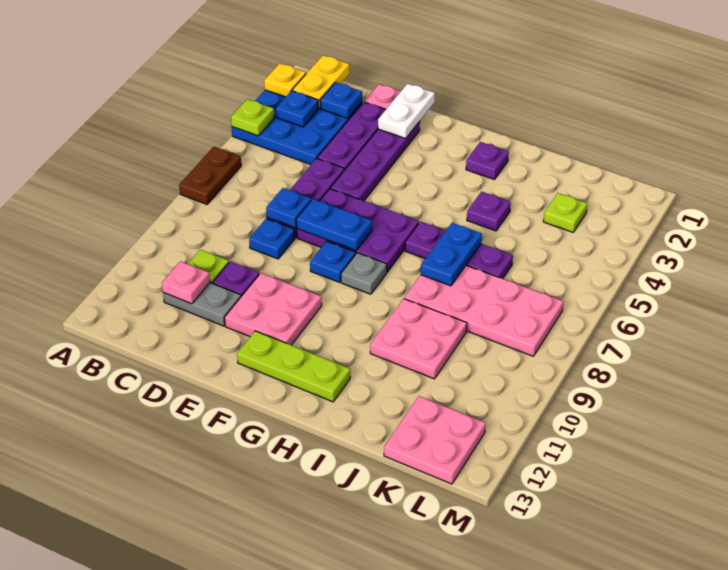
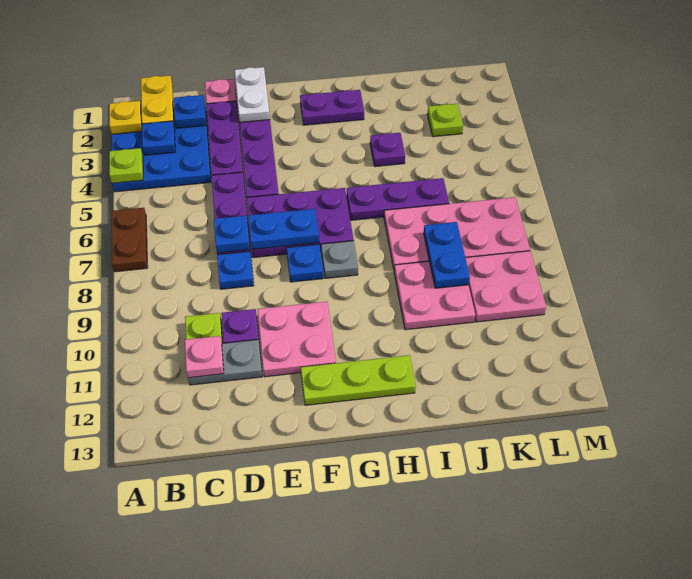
purple plate H2 level 1 -> purple plate G2:H2 level 1
blue plate I6:I7 level 2 -> blue plate J8:J9 level 2
pink plate K12:L13 level 1 -> pink plate K9:L10 level 1

